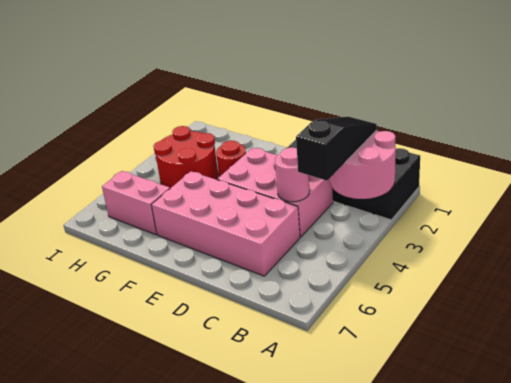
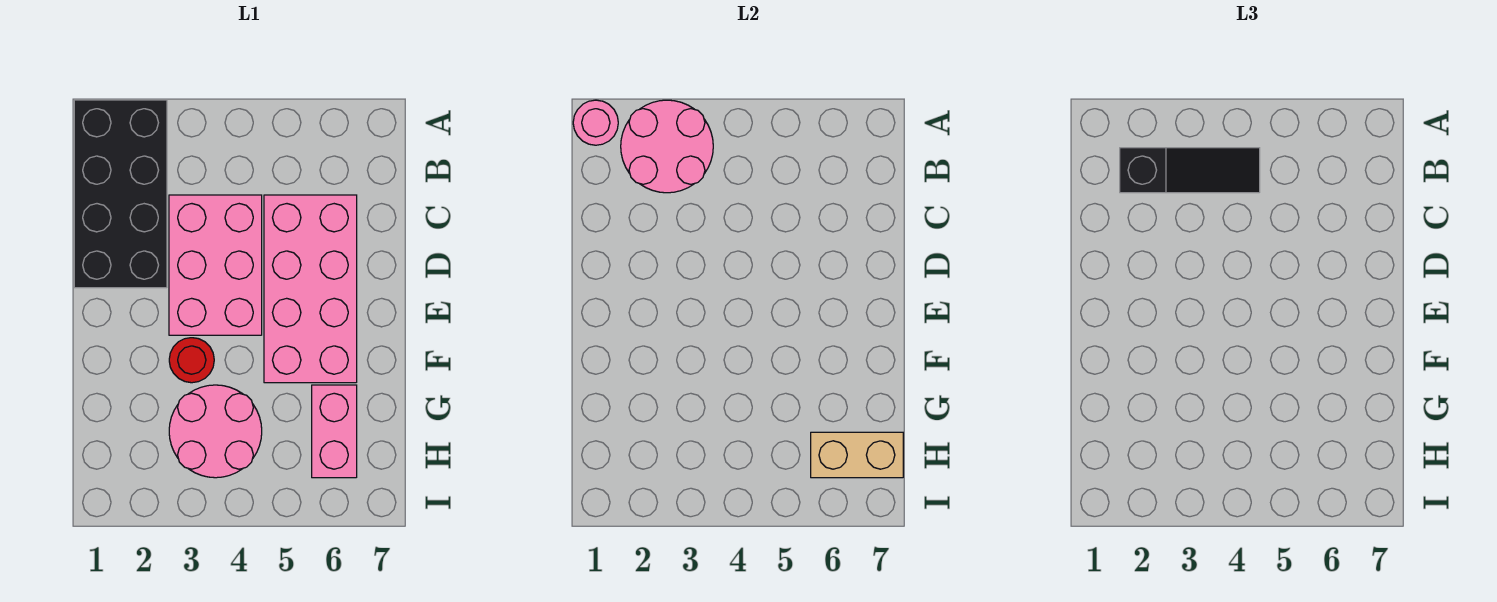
black slope B2:B4 level 3 top 4 -> black slope B2:B4 level 3 top 2
pink round brick C4 level 2 -> pink round brick A1 level 2
red round brick G3:H4 level 1 -> pink round brick G3:H4 level 1
none -> tan brick H6:H7 level 2

